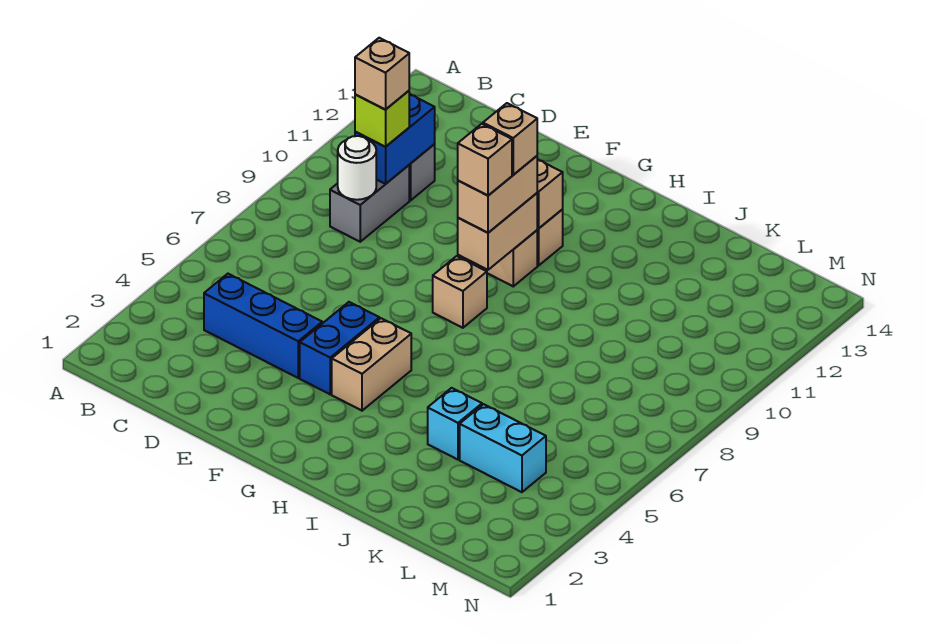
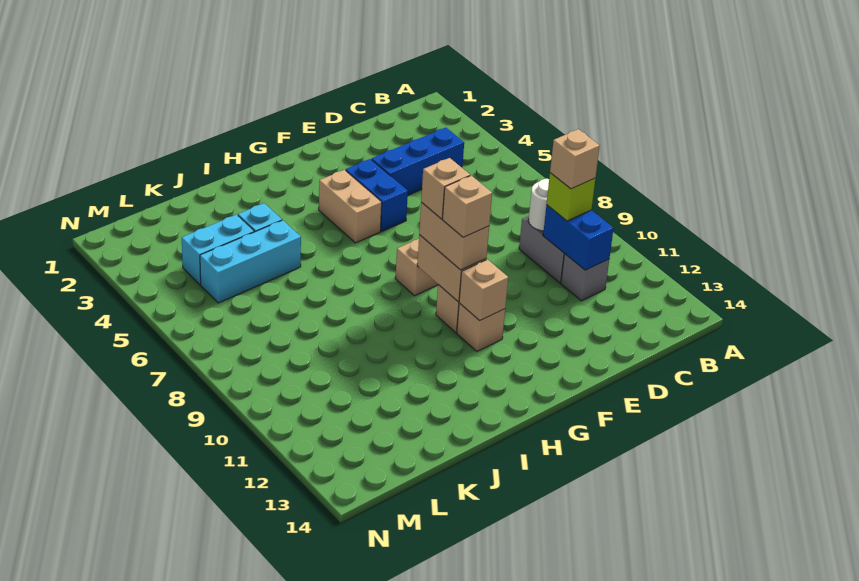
none -> cyan brick J5:L5 level 1

